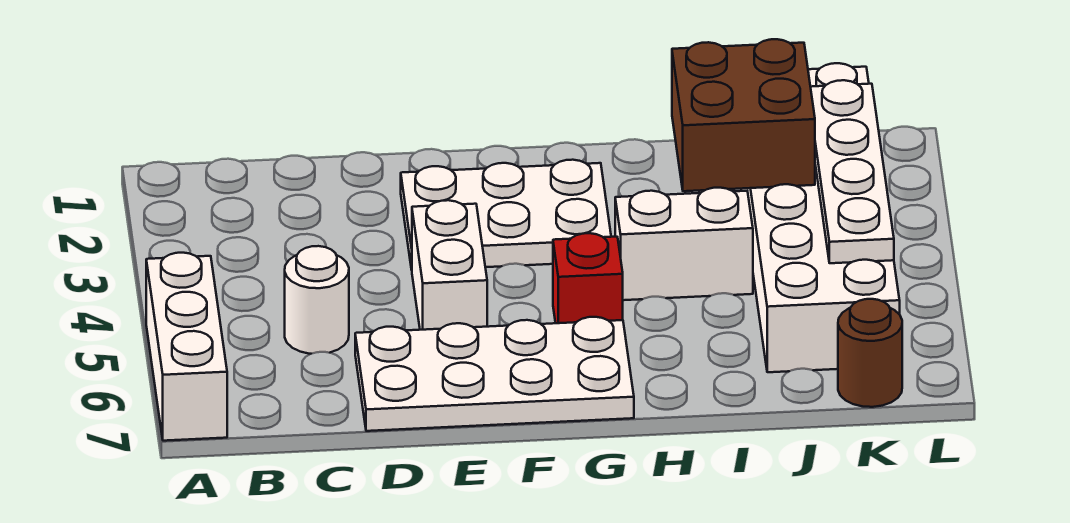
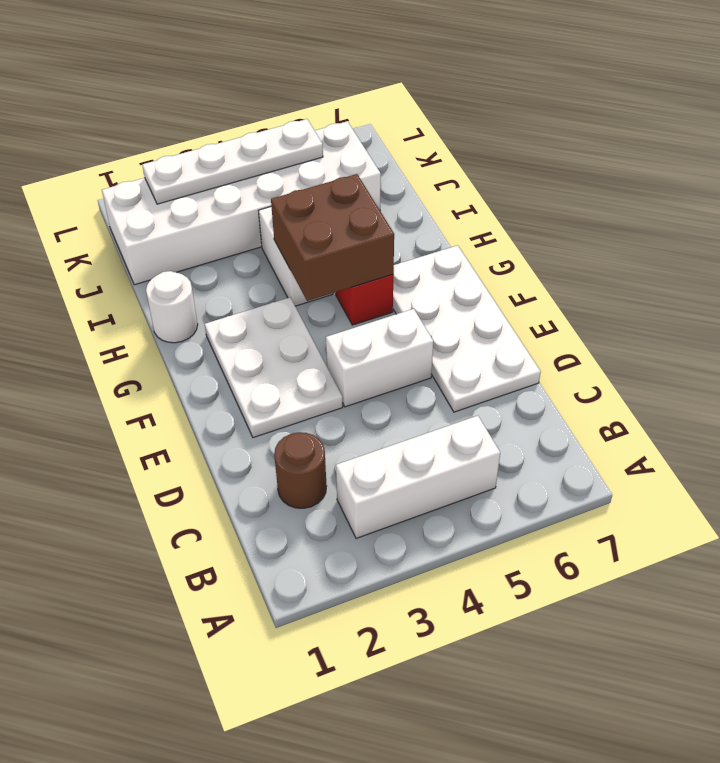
white brick A5:A7 level 1 -> white brick B3:B5 level 1
white round brick C5 level 1 -> white round brick H1 level 1
brown brick I2:J3 level 2 -> brown brick G4:H5 level 2
brown round brick K7 level 1 -> brown round brick C2 level 1

